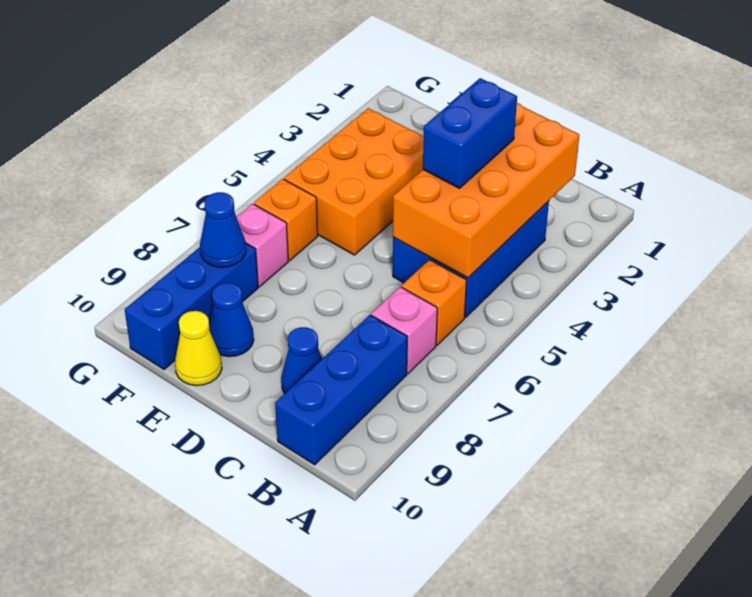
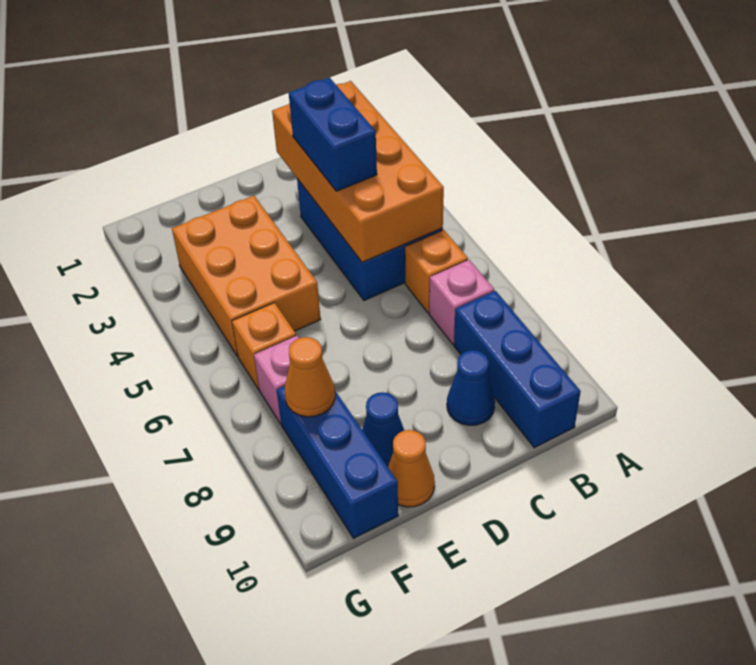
yellow cone E10 level 1 -> orange cone E10 level 1
blue cone F8 level 2 -> orange cone F8 level 2

